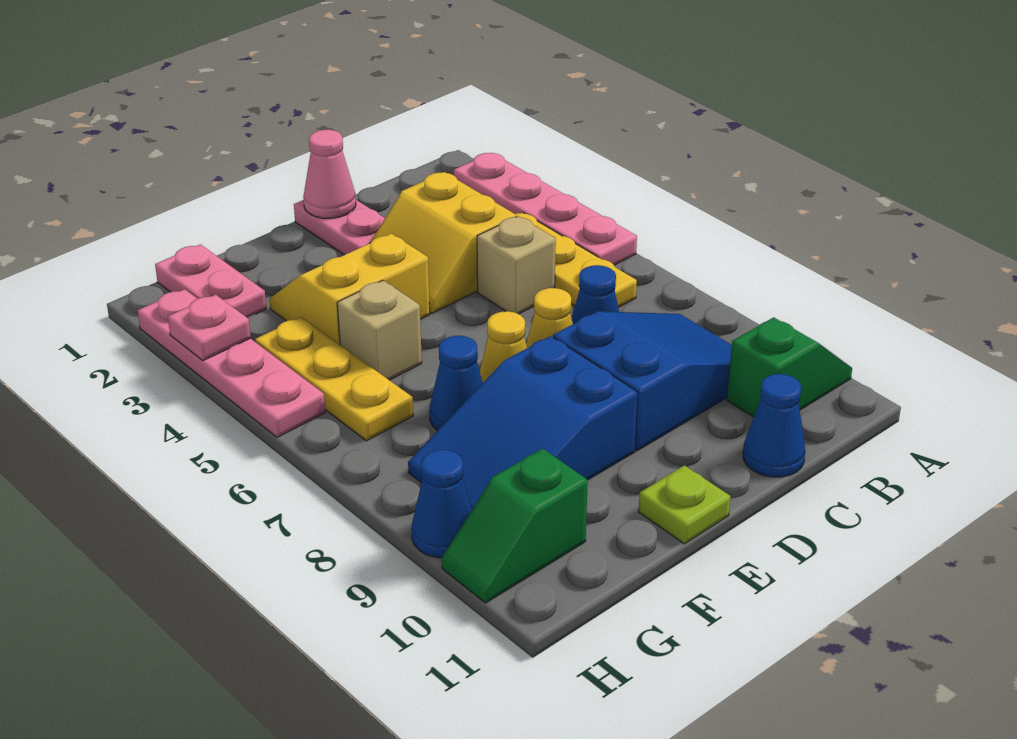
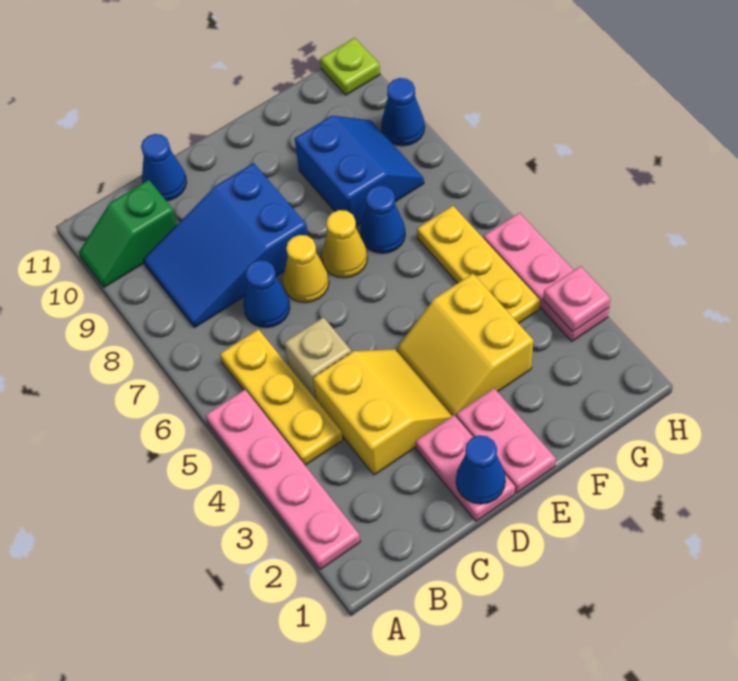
pink cone D1 level 2 -> blue cone D1 level 2
yellow slope E3:F4 level 1 top 4 -> yellow slope E3:F4 level 1 top F
blue slope E8:G9 level 1 top E -> blue slope F8:G9 level 1 top F
lime plate E11 level 1 -> lime plate H11 level 1
tan brick F5 level 1 -> none
pink plate G1:G2 level 1 -> pink plate E1:E2 level 1
green slope G10:H10 level 1 top G -> none
pink plate H2:H5 level 1 -> pink plate H3:H5 level 1

